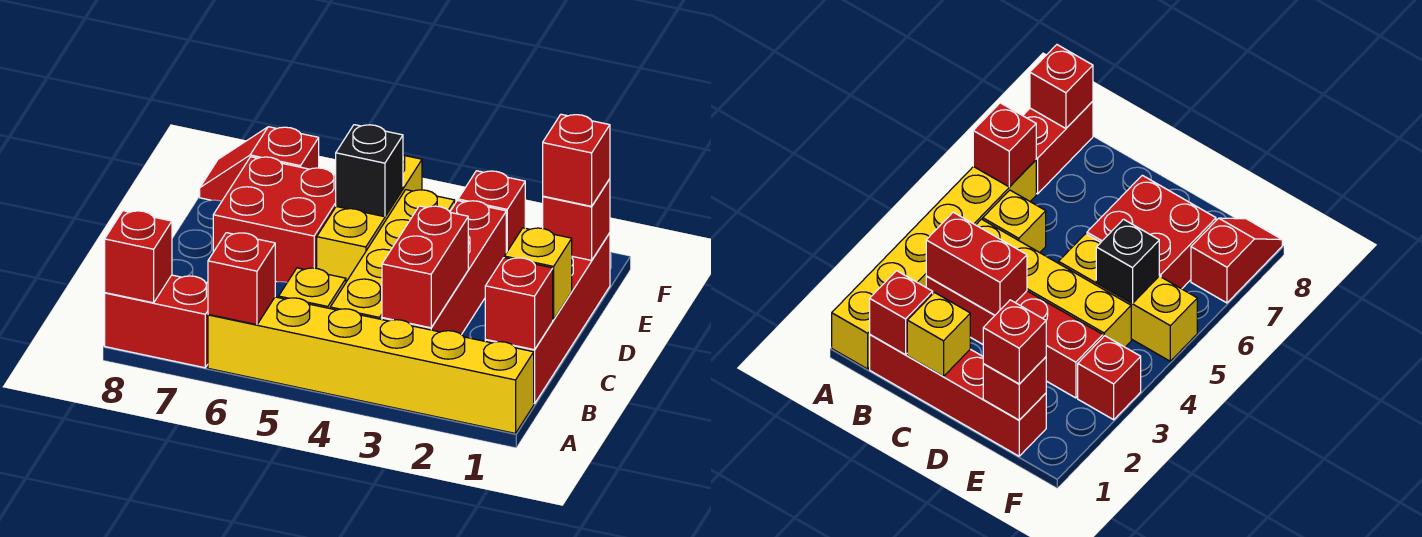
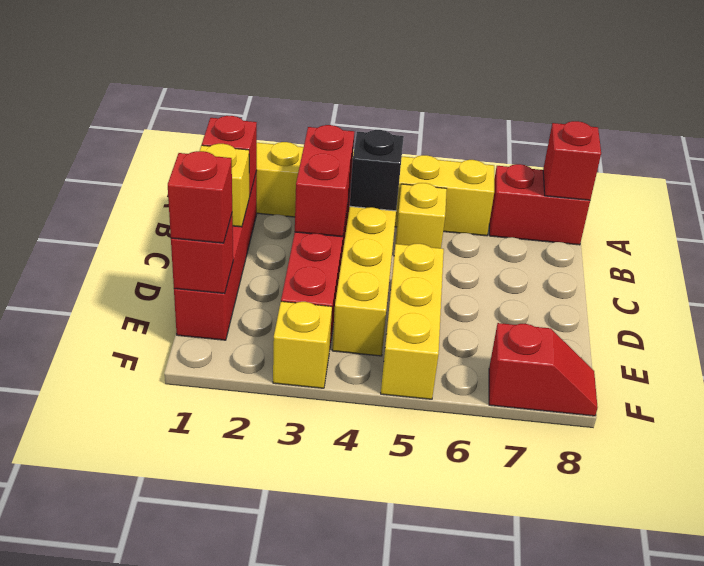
red brick A6 level 2 -> none
red brick D6:E7 level 1 -> none
black brick E5 level 2 -> black brick B4 level 2
red brick F3 level 1 -> yellow brick F3 level 1

